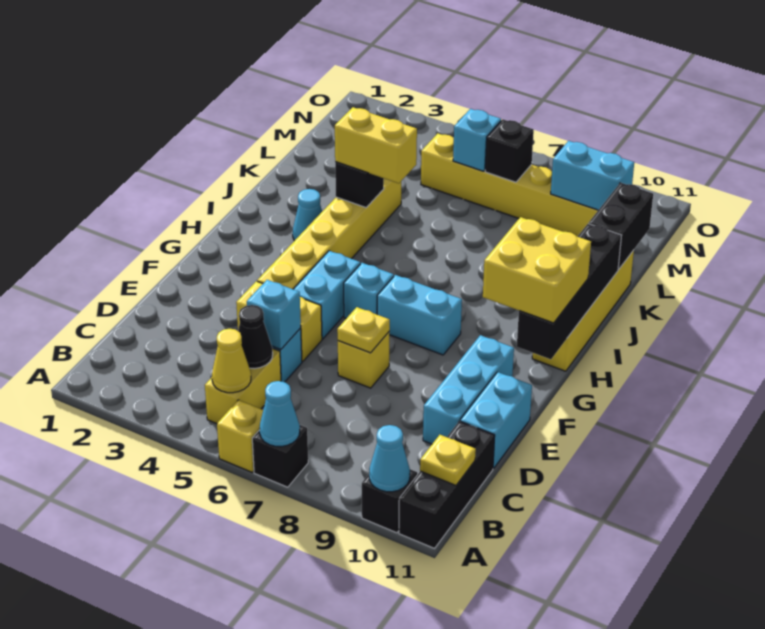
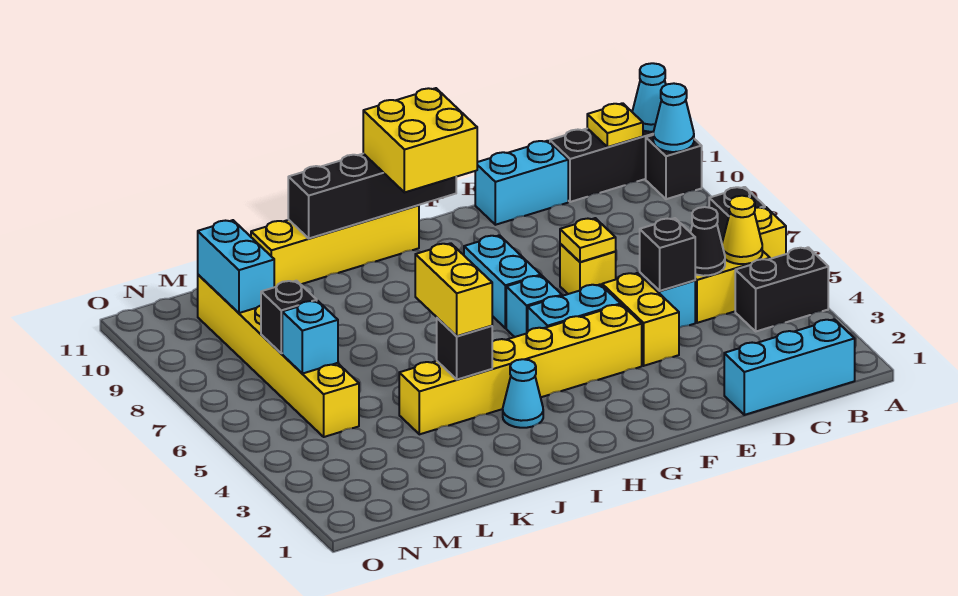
cyan cone A7 level 2 -> cyan cone A11 level 2
cyan brick D5 level 2 -> black brick D5 level 2
cyan brick D10:F10 level 1 -> cyan brick B1:D1 level 1
black brick K11:L11 level 2 -> black brick A4:B4 level 1

